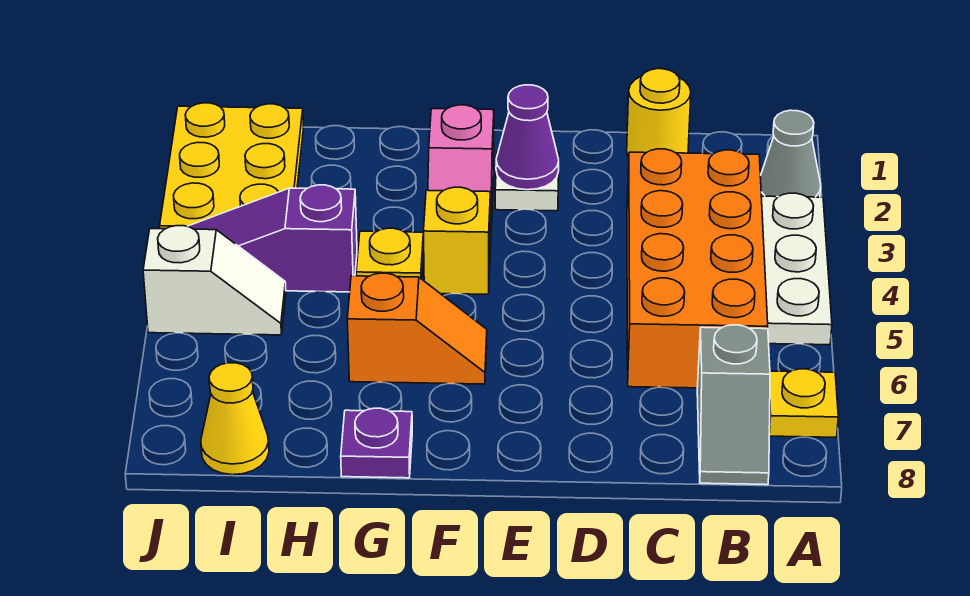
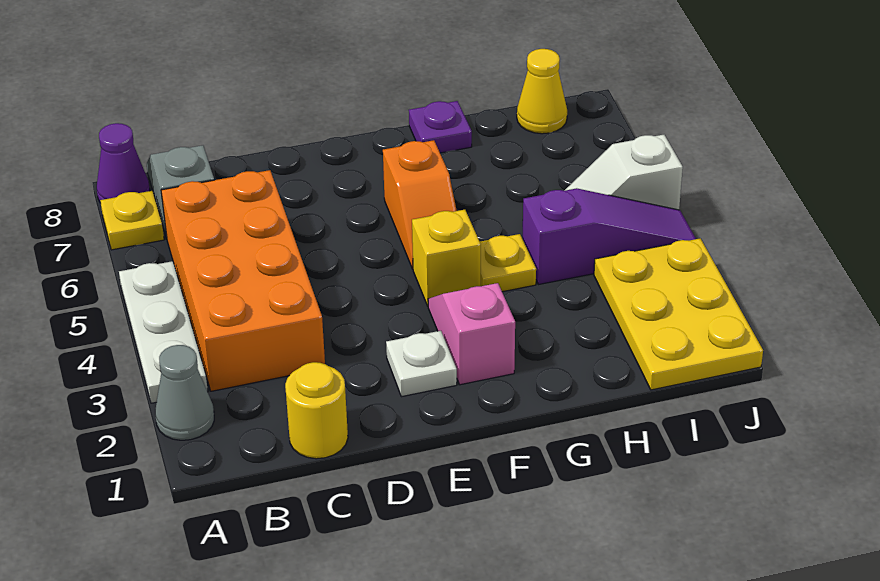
purple cone E2 level 2 -> purple cone A8 level 1
orange slope F6:G6 level 1 top G -> orange slope F5:F6 level 1 top 6

